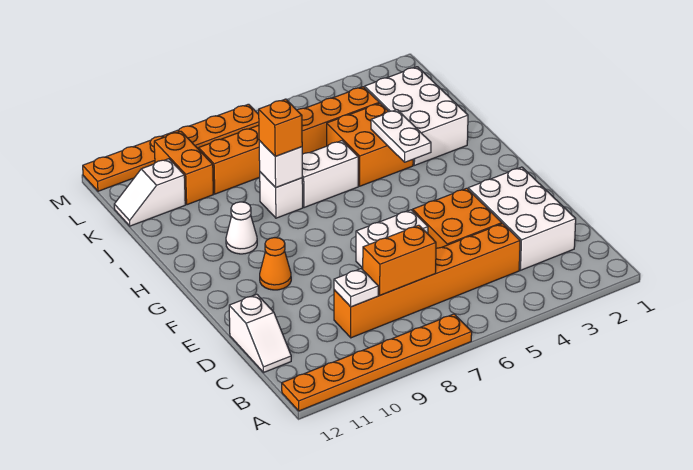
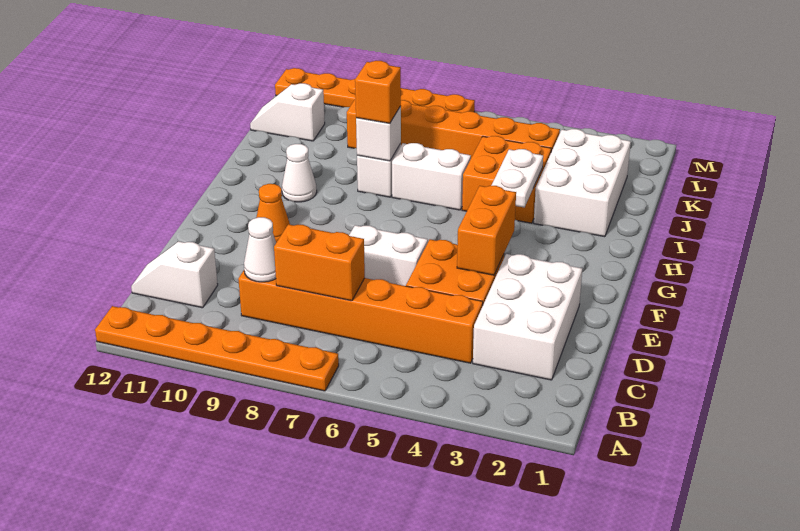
white plate C9 level 2 -> white cone C9 level 2
white slope C12:D12 level 1 top D -> white slope C11:C12 level 1 top 11
orange brick K10:L10 level 1 -> orange brick E4:F4 level 2

